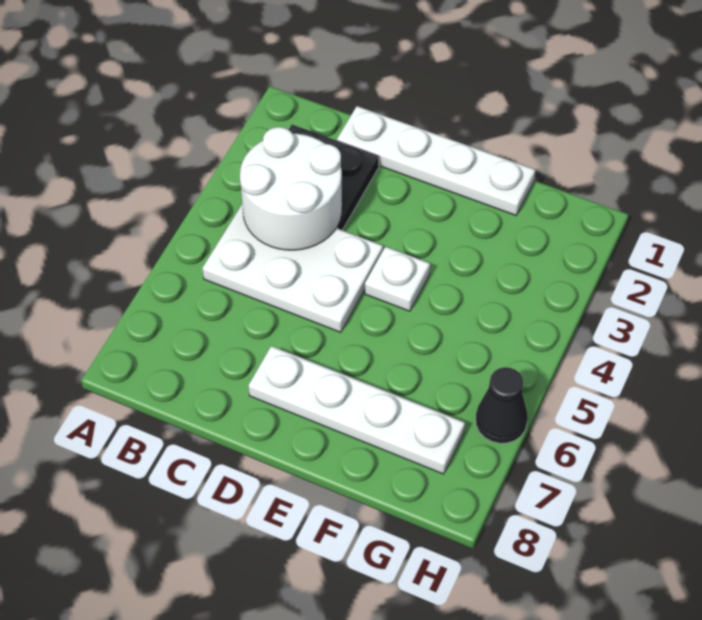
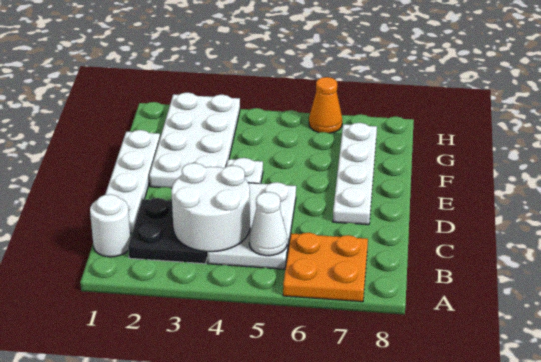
none -> orange plate A6:B7 level 1
none -> white round brick B1 level 1
none -> white cone B5 level 2
none -> white plate E2:H3 level 1
black cone H6 level 1 -> orange cone H6 level 1

